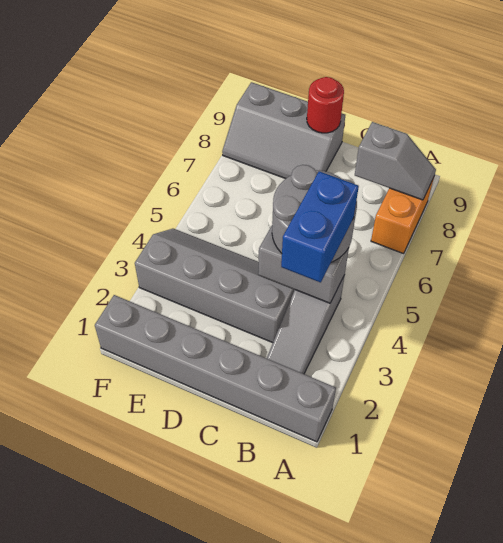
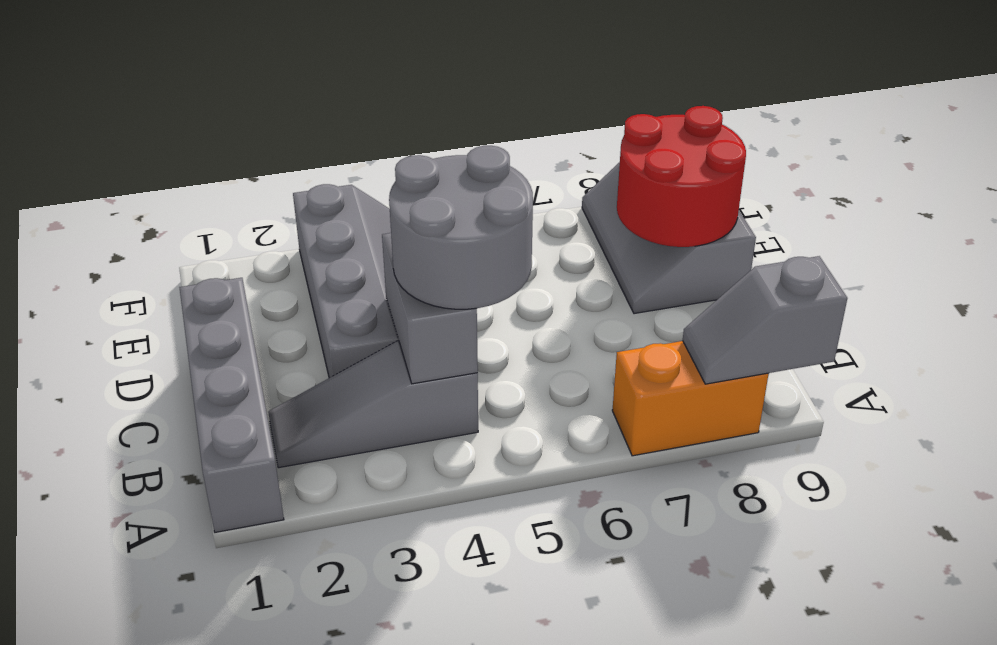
grey brick A1:F1 level 1 -> grey brick A1:D1 level 1
grey slope A8:B8 level 2 top B -> grey slope A8:A9 level 2 top 9
blue brick B3:B4 level 4 -> none
red round brick D9 level 2 -> red round brick D8:E9 level 2

